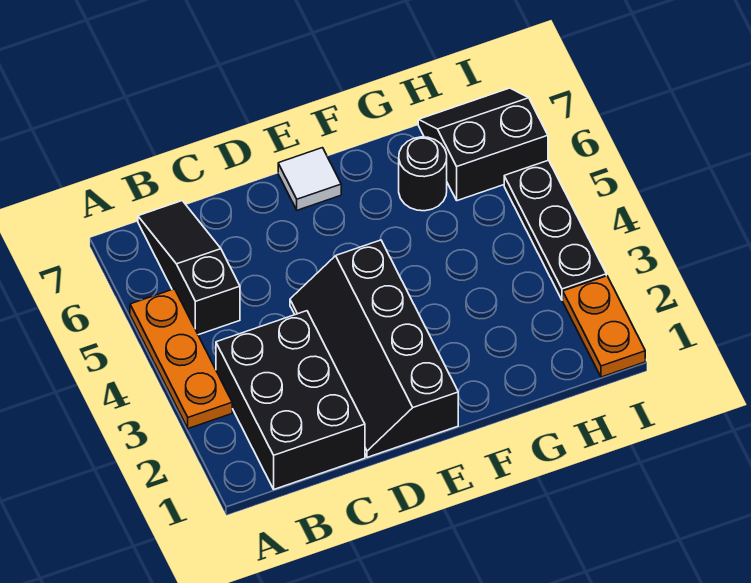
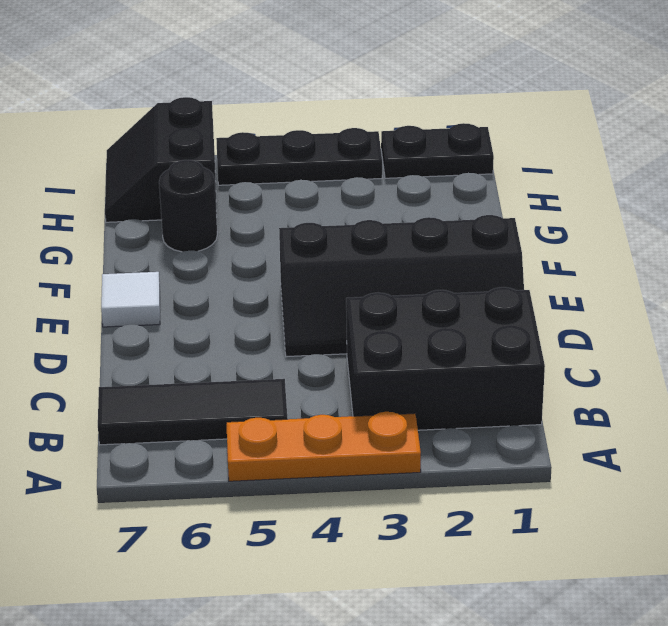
black slope B5:B7 level 1 top 5 -> black tile B5:B7 level 1
orange plate I1:I2 level 1 -> black plate I1:I2 level 1

